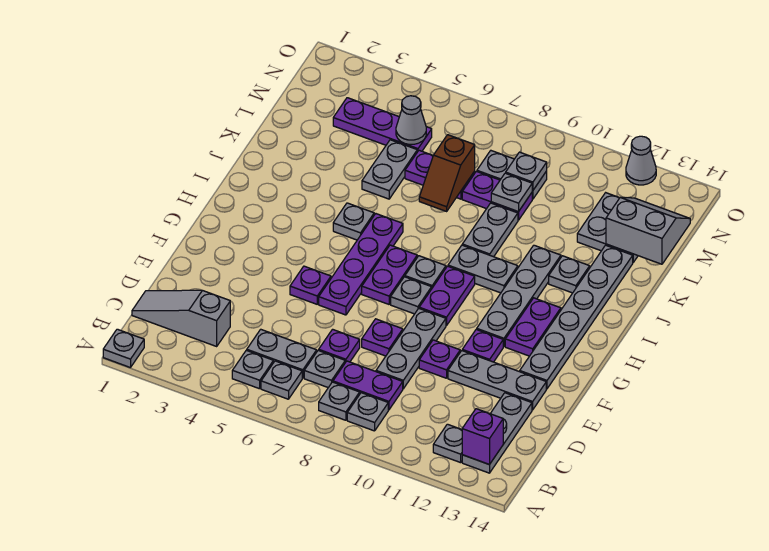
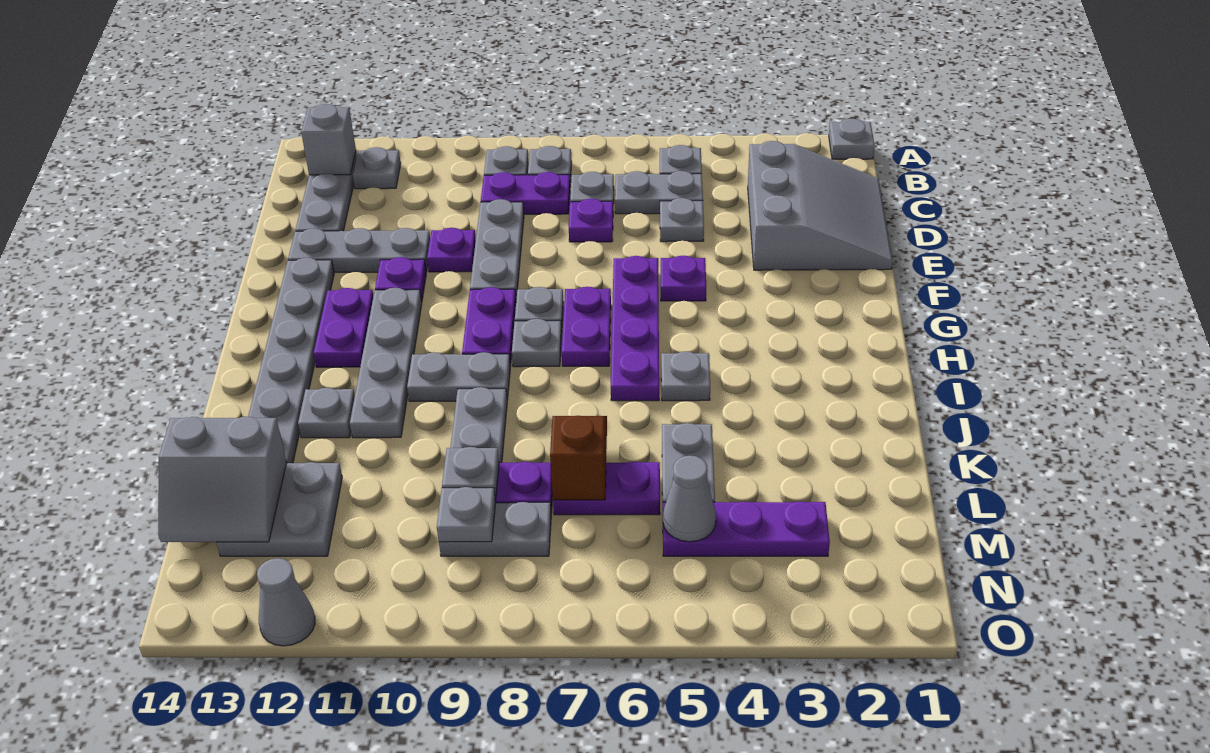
grey plate B6 level 1 -> grey plate D5 level 1
purple brick B13 level 2 -> grey brick B13 level 2
grey slope C1:C3 level 1 top 3 -> grey slope C1:E3 level 1 top 3
purple plate E8 level 1 -> none

